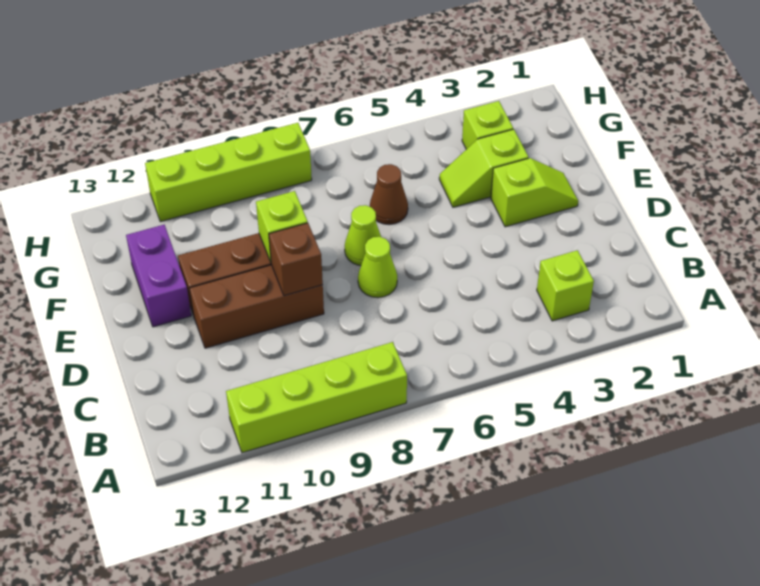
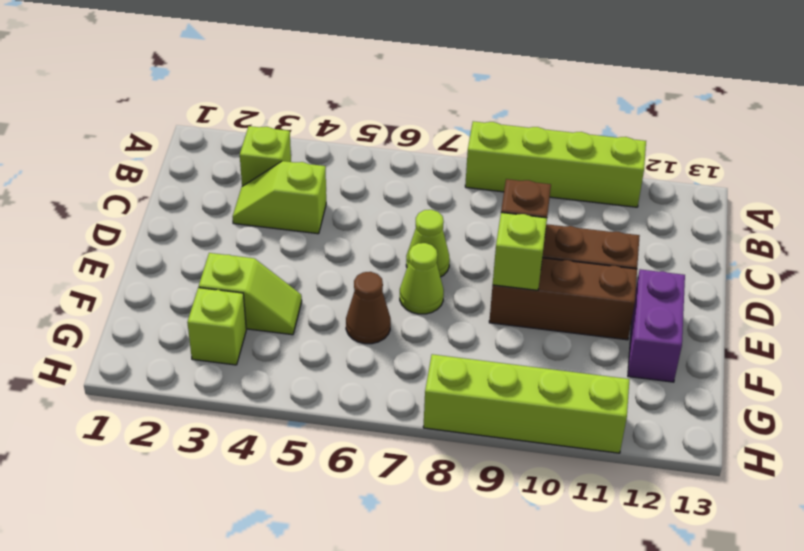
lime slope E2:E3 level 1 top 3 -> lime slope C3:C4 level 1 top 4

